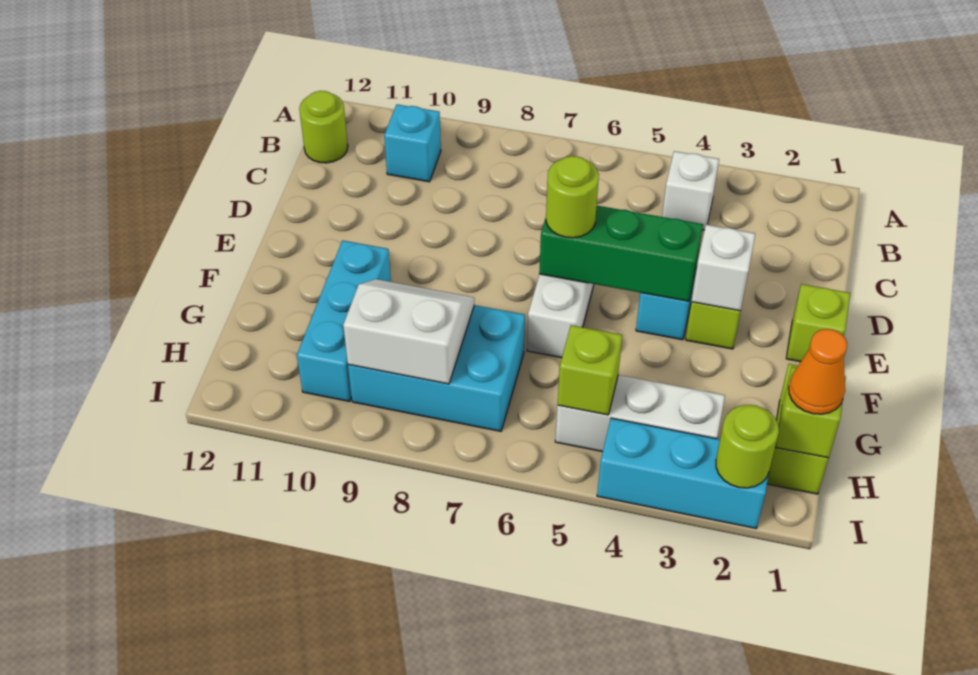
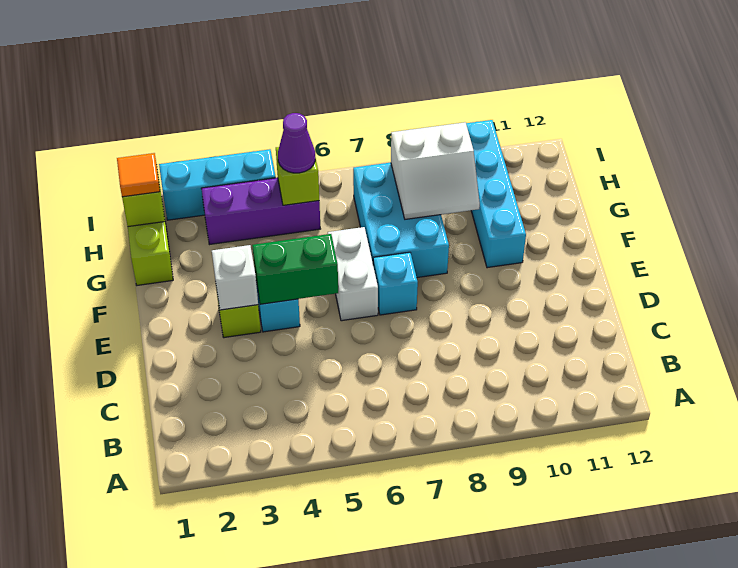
white brick B4 level 1 -> none
cyan brick B10 level 1 -> cyan brick E7 level 1
lime round brick B12 level 1 -> none
lime brick E1 level 1 -> none
green brick E4:E6 level 2 -> green brick E4:E5 level 2
lime round brick E6 level 3 -> none
cyan brick F10:H10 level 1 -> cyan brick F10:I10 level 1
cyan brick G7:H9 level 1 -> cyan brick F7:H8 level 1
orange cone H1 level 3 -> orange tile H1 level 3
white brick H3:H5 level 1 -> purple brick H3:H5 level 1
none -> purple cone H5 level 3
lime round brick I2 level 2 -> none

